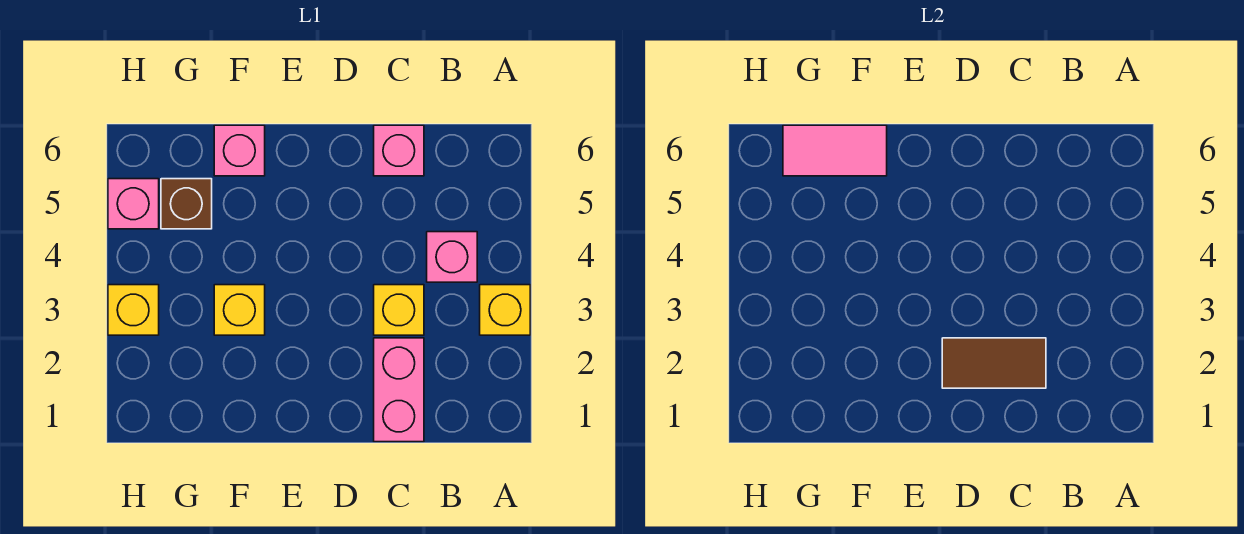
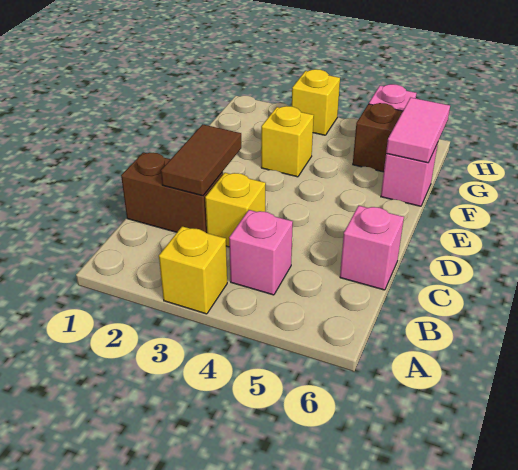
pink brick C1:C2 level 1 -> brown brick C1:C2 level 1

